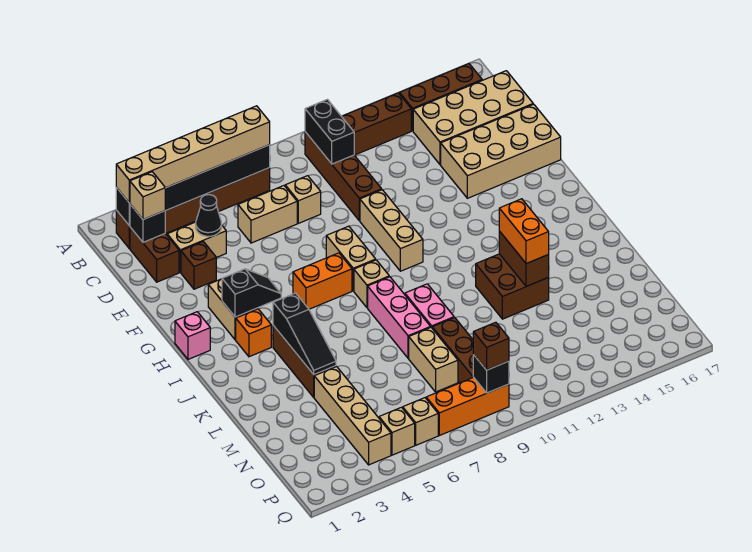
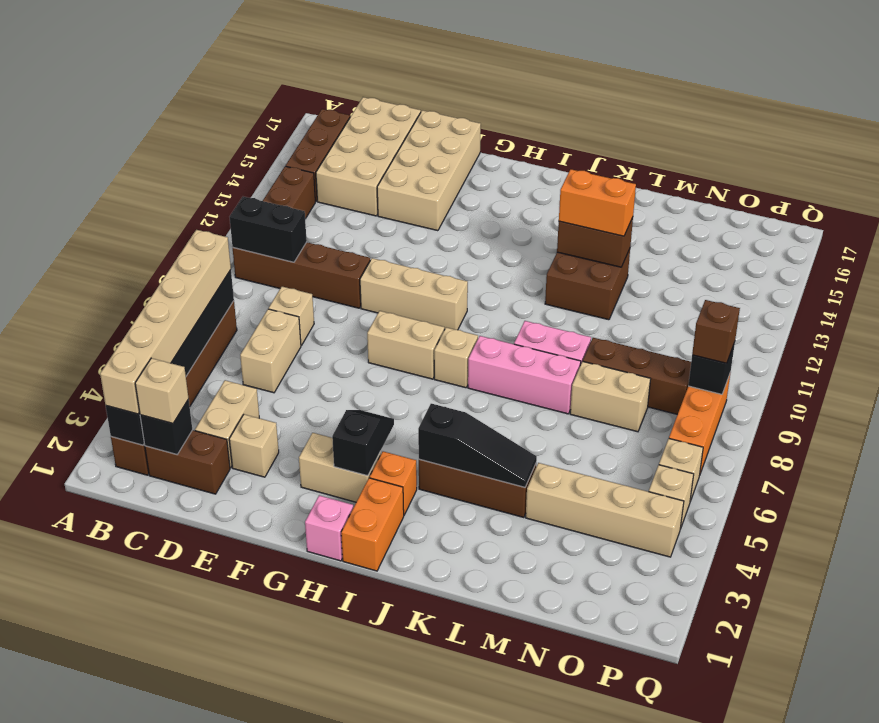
black cone D4 level 2 -> none
brown brick E3 level 1 -> tan brick E3 level 1
orange brick H6:H7 level 1 -> orange brick I1:I2 level 1

